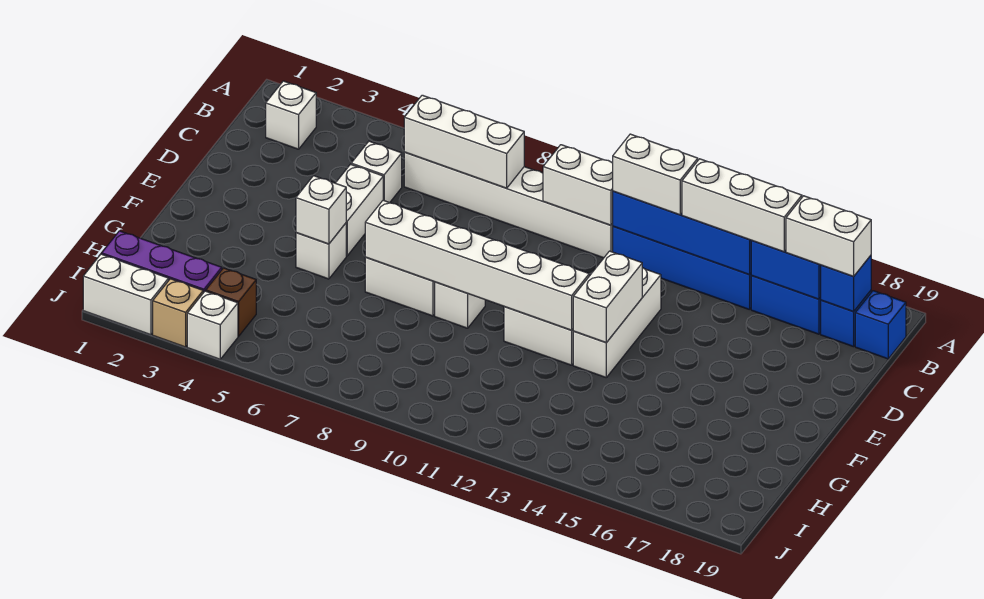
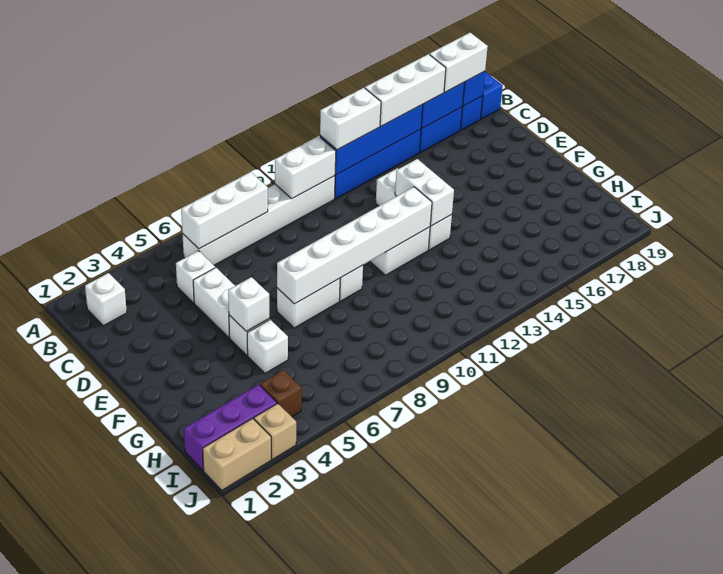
white brick J1:J2 level 1 -> tan brick J1:J2 level 1
white brick J4 level 1 -> white brick G5 level 1

